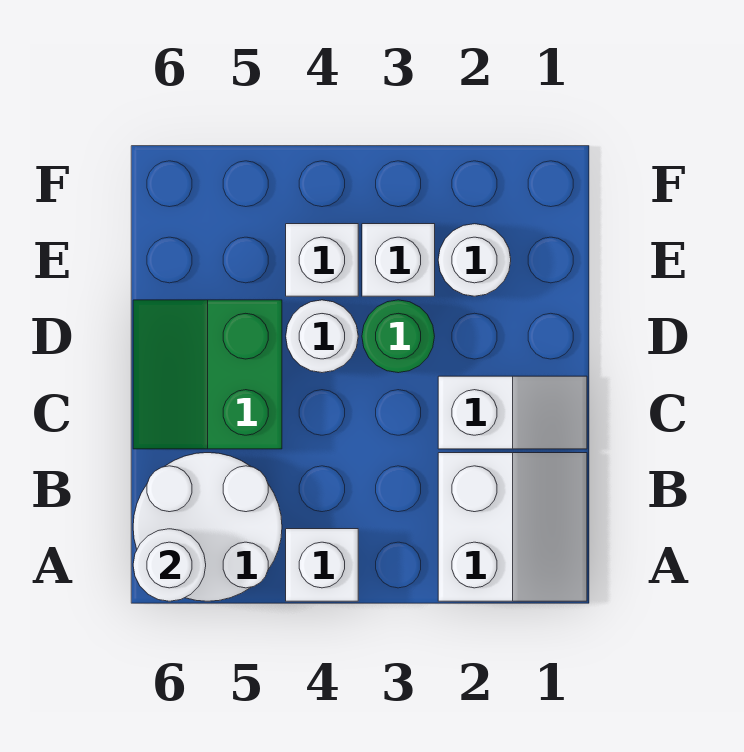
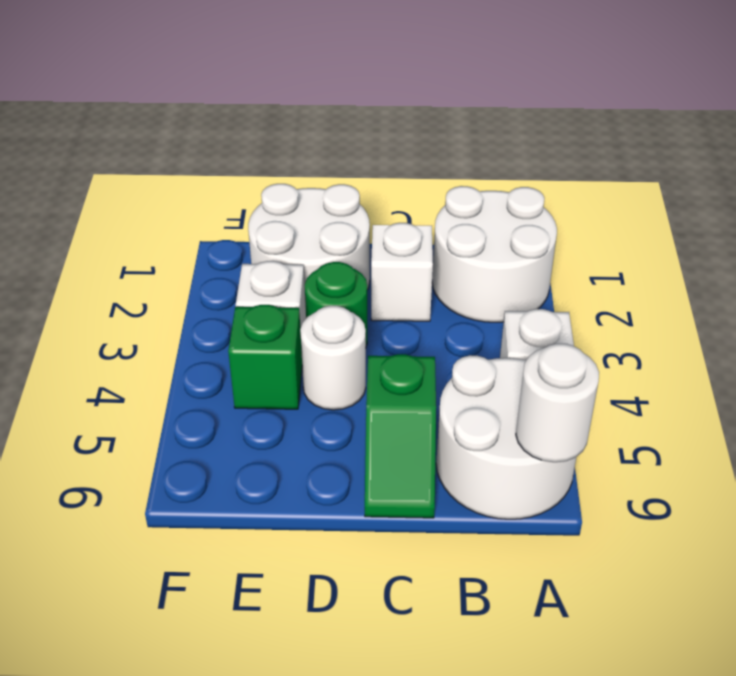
white slope A1:B2 level 1 top 2 -> white round brick A1:B2 level 1
green slope C5:D6 level 1 top 5 -> green slope C5:C6 level 1 top 5
white round brick E2 level 1 -> white round brick D1:E2 level 1
white brick E4 level 1 -> green brick E4 level 1

